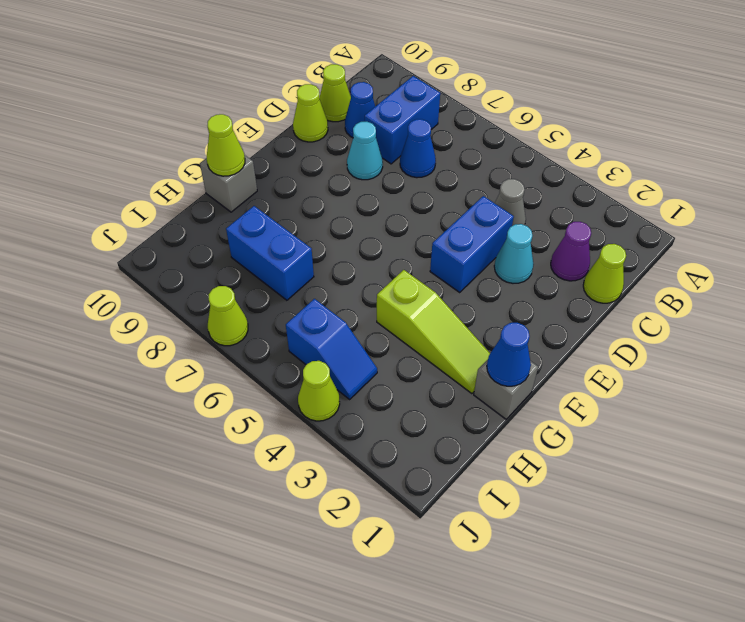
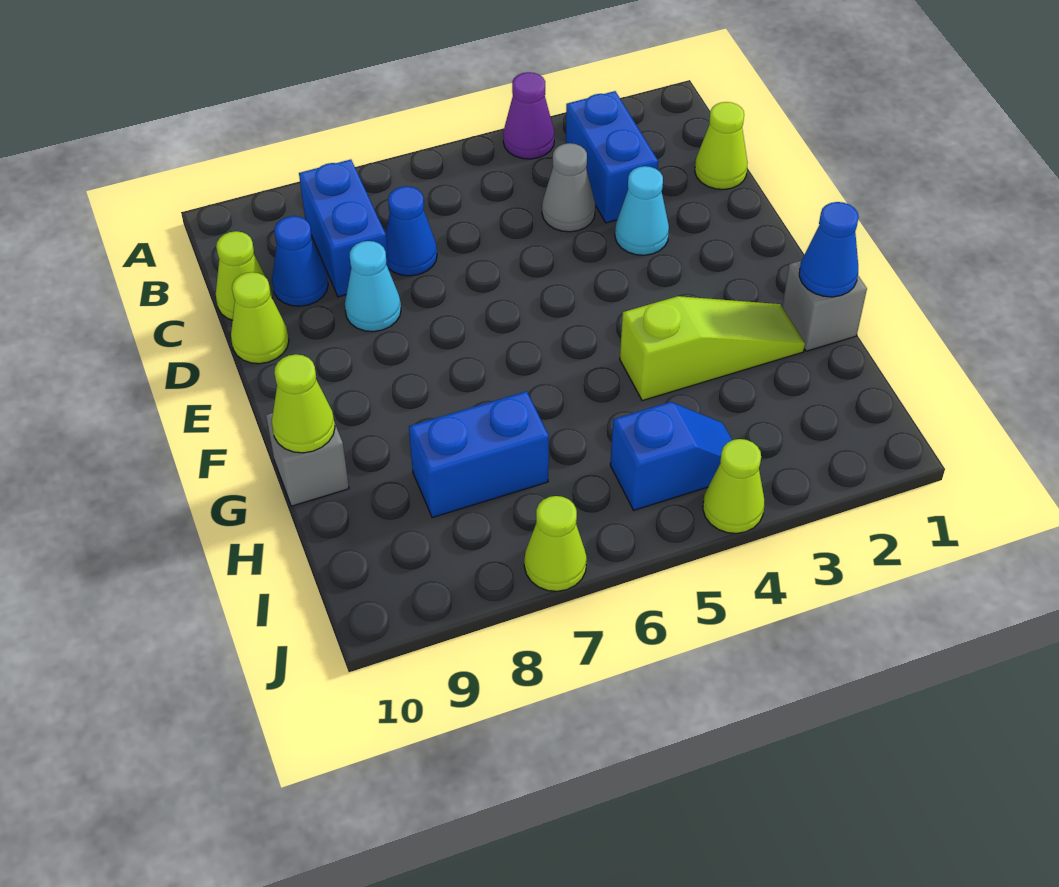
purple cone C2 level 1 -> purple cone A4 level 1
blue brick D4:E4 level 1 -> blue brick B3:C3 level 1

